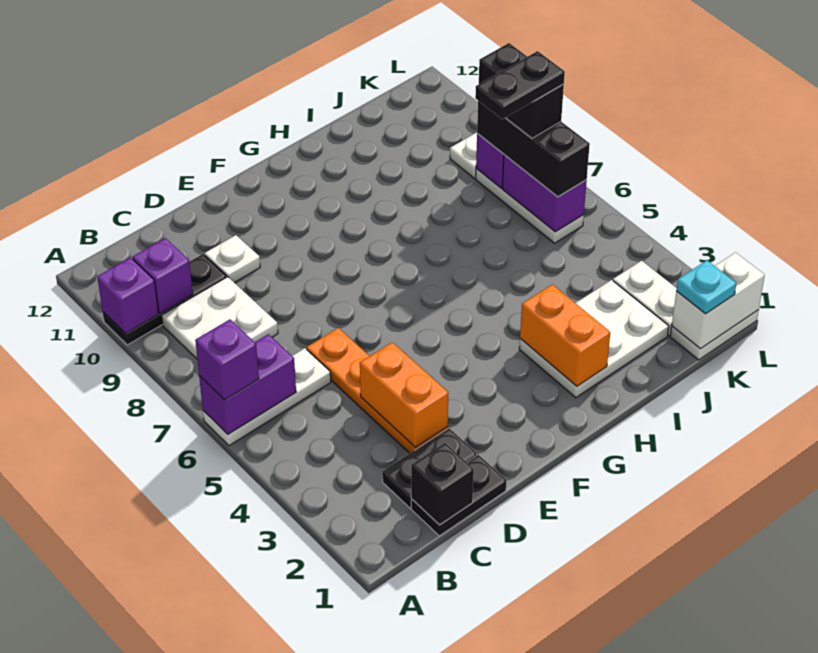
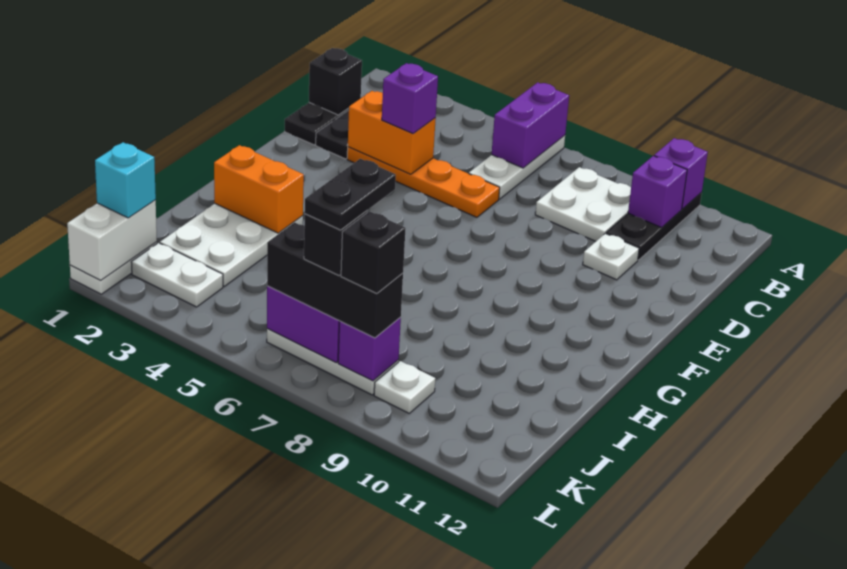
purple brick A6 level 3 -> purple brick D4 level 3
cyan plate K1 level 3 -> cyan brick K1 level 3

